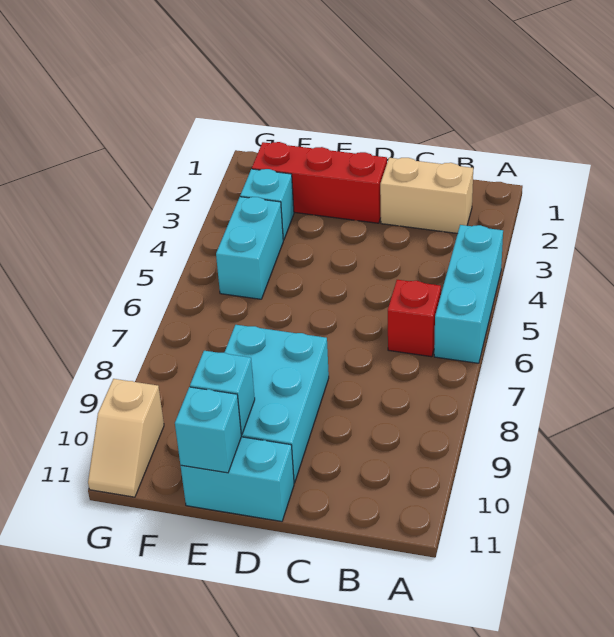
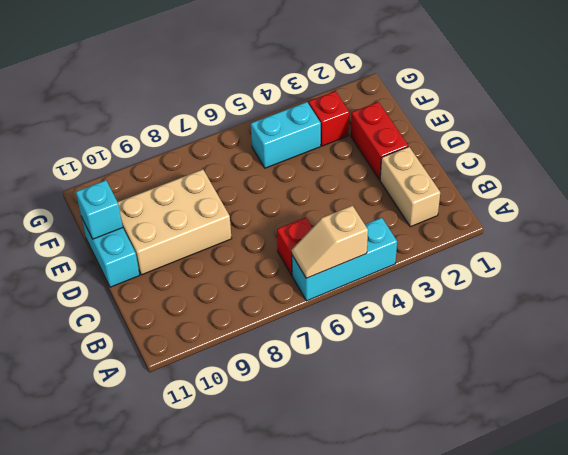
red brick D2:F2 level 1 -> red brick D2:E2 level 1
cyan brick D8:E10 level 1 -> tan brick D8:E10 level 1
cyan brick E10 level 2 -> none
cyan brick F3 level 1 -> red brick F3 level 1
tan slope G10:G11 level 1 top 10 -> tan slope A5:A6 level 2 top 5

